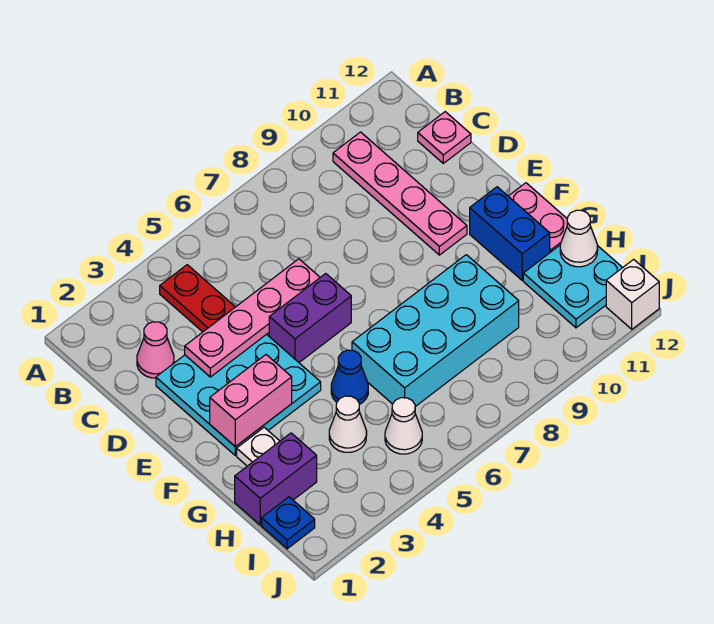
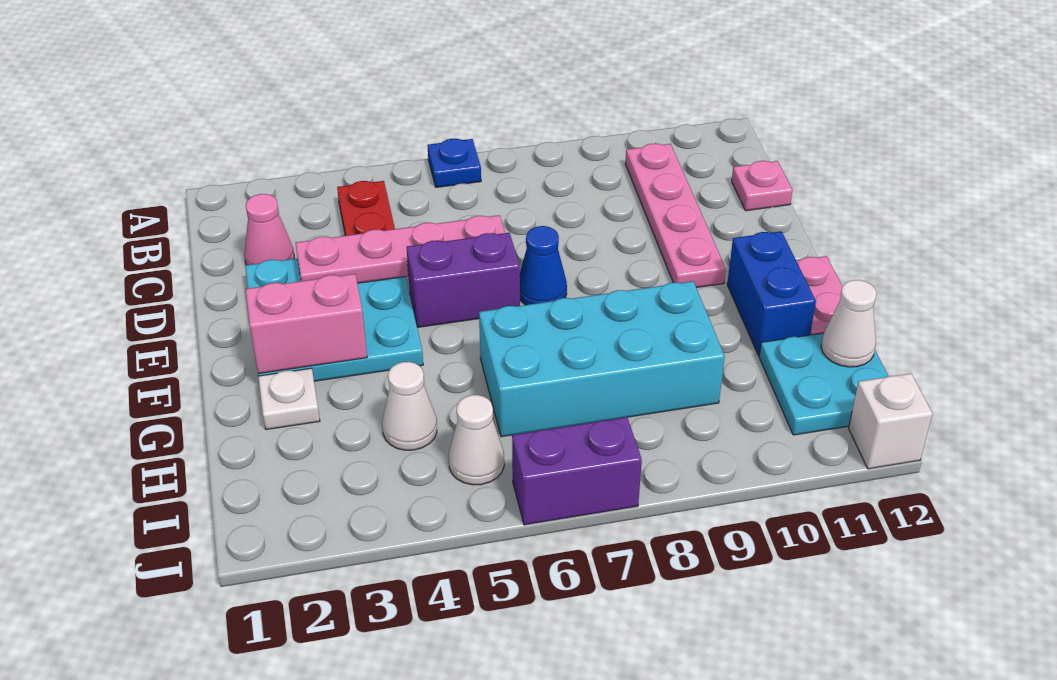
blue cone G5 level 1 -> blue cone E7 level 1
purple brick H1:H2 level 1 -> purple brick J6:J7 level 1
blue plate I1 level 1 -> blue plate A6 level 1

